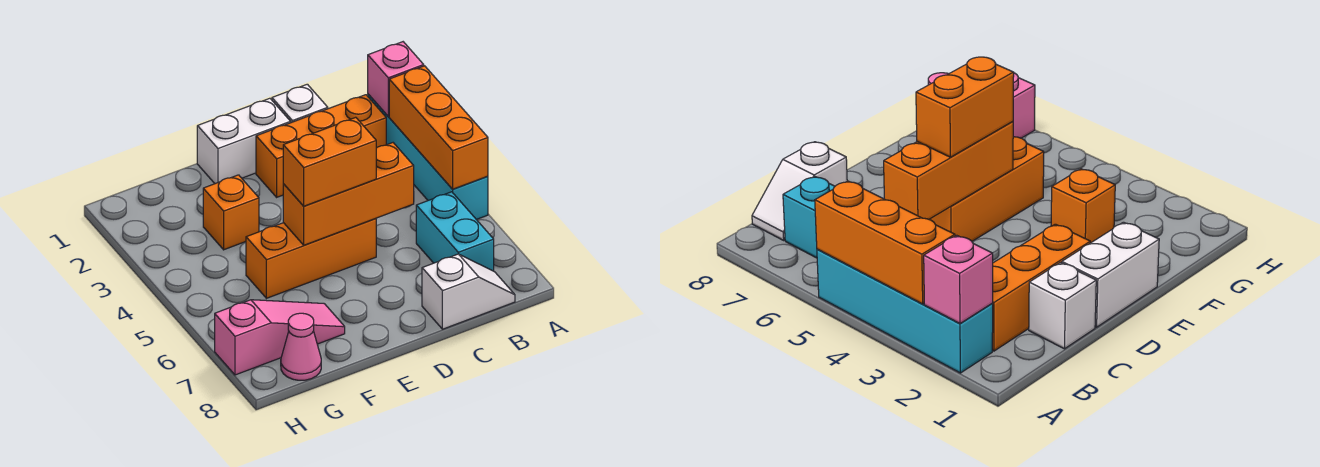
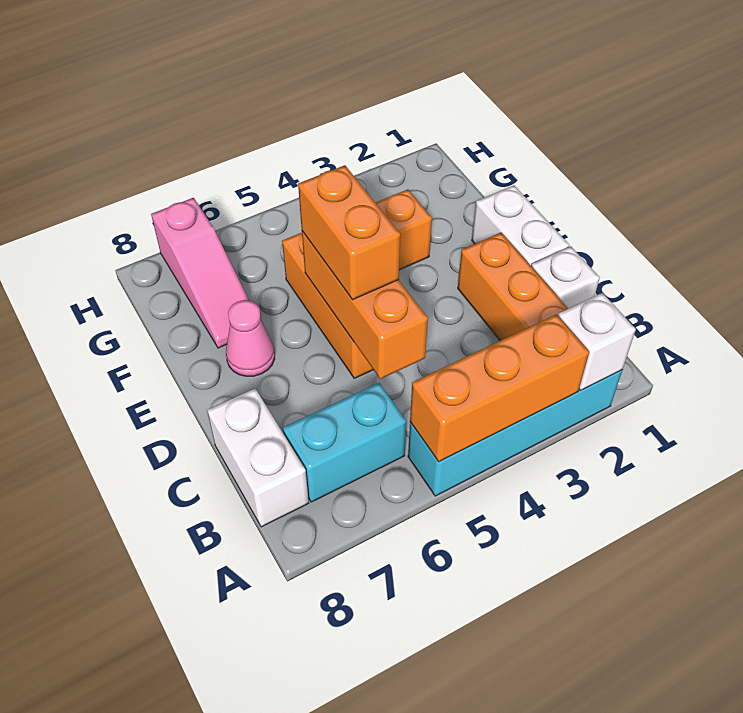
pink brick A2 level 2 -> white brick A2 level 2
white slope B8:C8 level 1 top C -> white brick B8:C8 level 1
pink cone G8 level 1 -> pink cone E7 level 1

